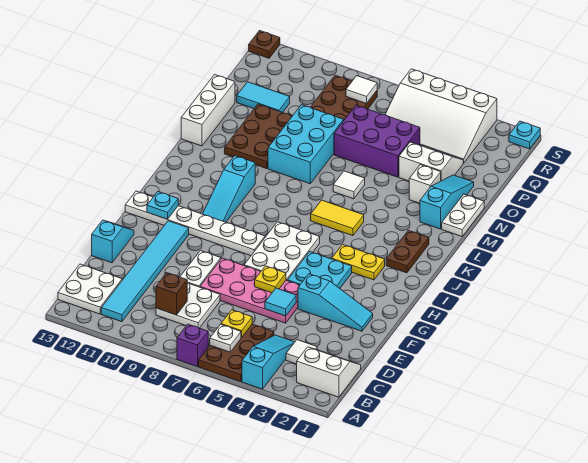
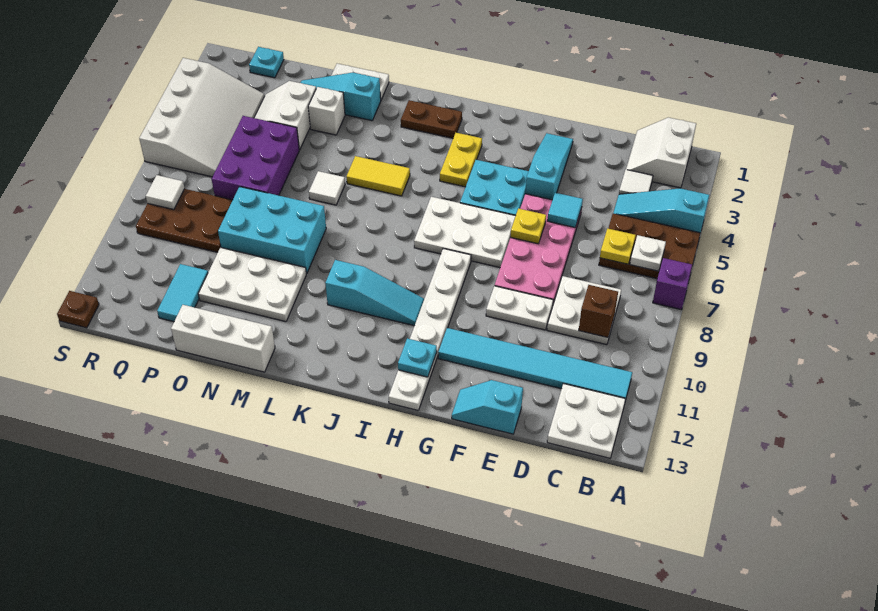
yellow tile K5:K6 level 1 -> yellow tile K5:L5 level 1
brown plate M10:O11 level 1 -> white plate M10:O11 level 1
cyan plate S1 level 1 -> cyan plate Q1 level 1

